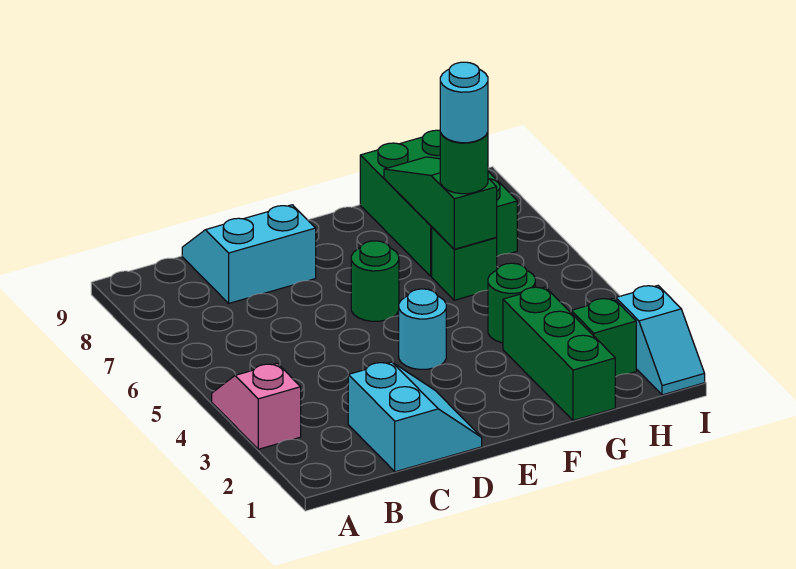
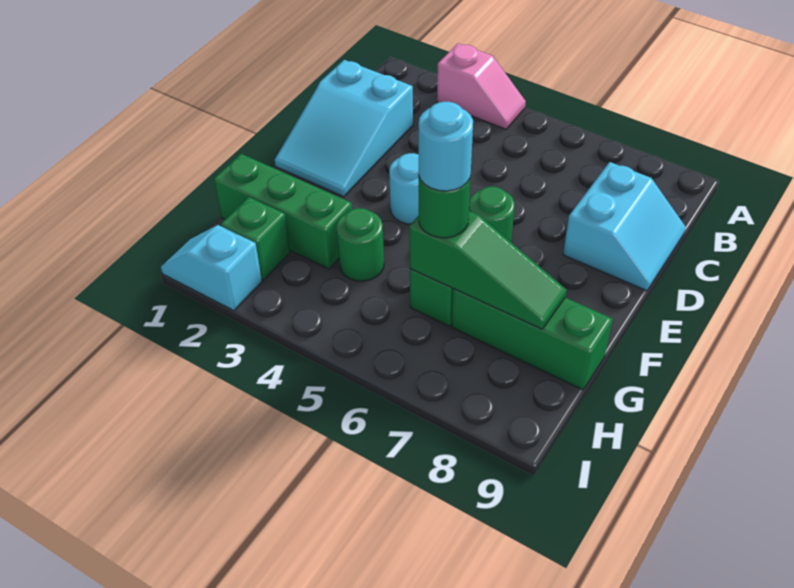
cyan slope C1:D2 level 1 top C -> cyan slope C1:E2 level 1 top C
green brick G7:H9 level 1 -> green brick G7:G9 level 1

